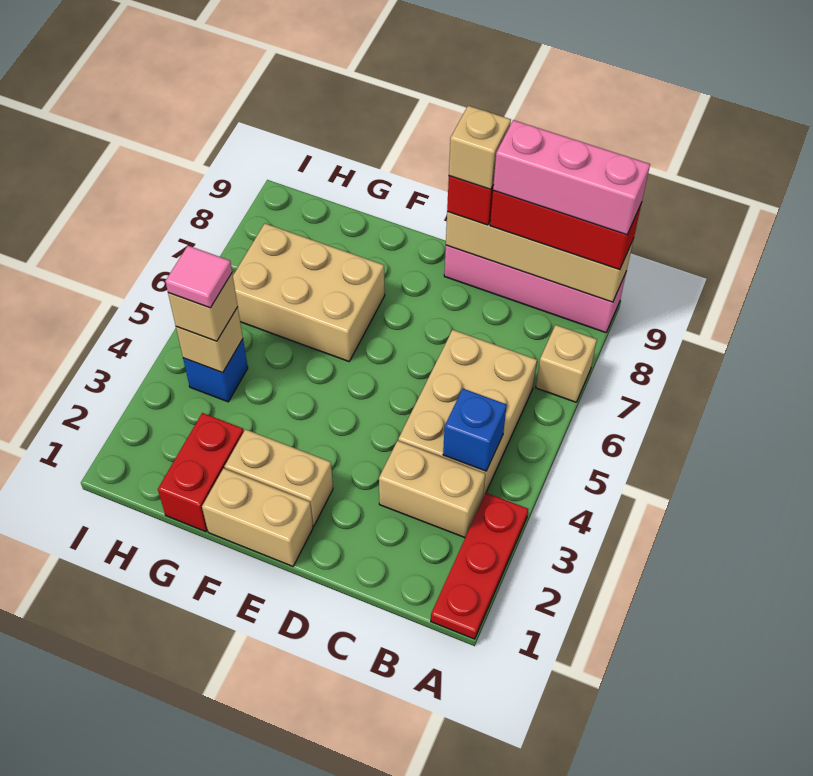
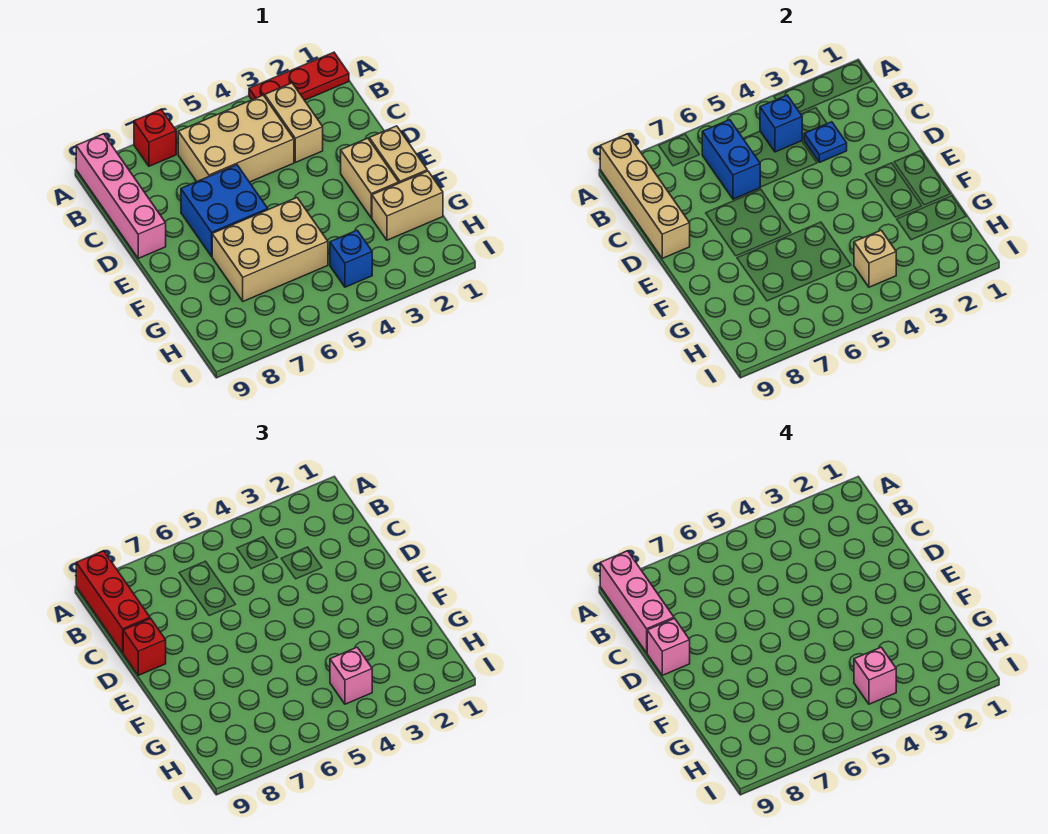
tan brick A7 level 1 -> red brick A7 level 1
none -> blue brick B6:C6 level 2
none -> blue plate C3 level 2
none -> blue brick D6:E7 level 1
tan brick D9 level 4 -> pink brick D9 level 4
tan brick F6:H7 level 1 -> tan brick F5:G7 level 1
red brick G1:G2 level 1 -> tan brick G1:G2 level 1
tan brick H4 level 3 -> pink brick H4 level 3
pink tile H4 level 4 -> pink brick H4 level 4

